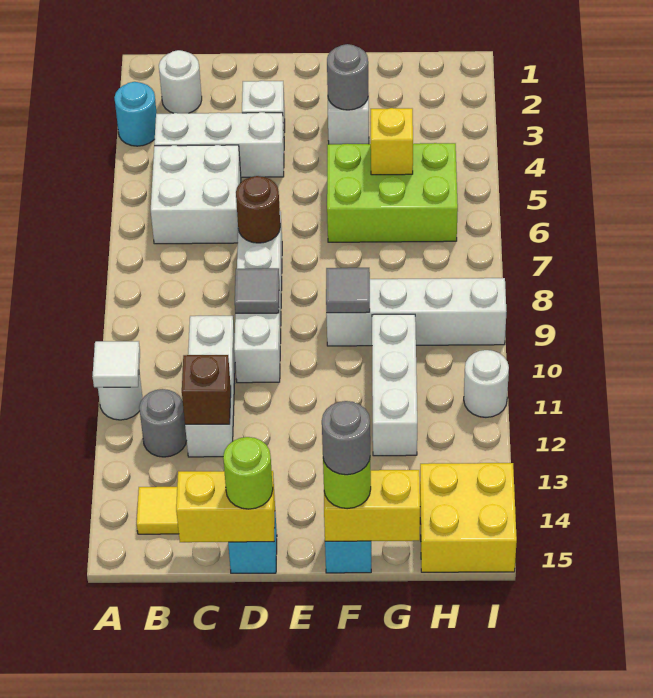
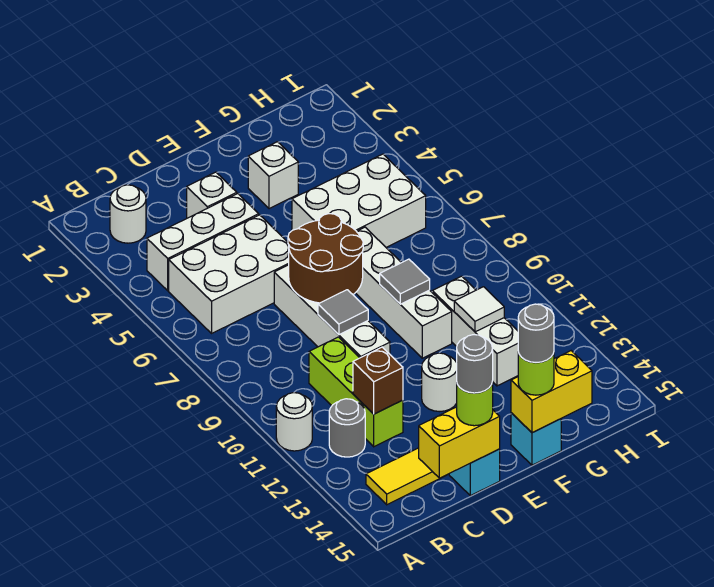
cyan round brick A3 level 1 -> none
white tile A11 level 2 -> white tile G11 level 2
white brick B5:C6 level 1 -> white brick B5:D6 level 1
white brick C10:C12 level 1 -> lime brick C10:C12 level 1
brown round brick D7 level 2 -> brown round brick D7:E8 level 2
grey round brick F3 level 2 -> grey round brick D15 level 4
lime brick F5:H6 level 1 -> white brick F5:H6 level 1
white brick F9:I9 level 1 -> white brick F7:F10 level 1
yellow brick G5 level 2 -> none
yellow brick H14:I15 level 1 -> none
white round brick I11 level 1 -> white round brick E12 level 1

